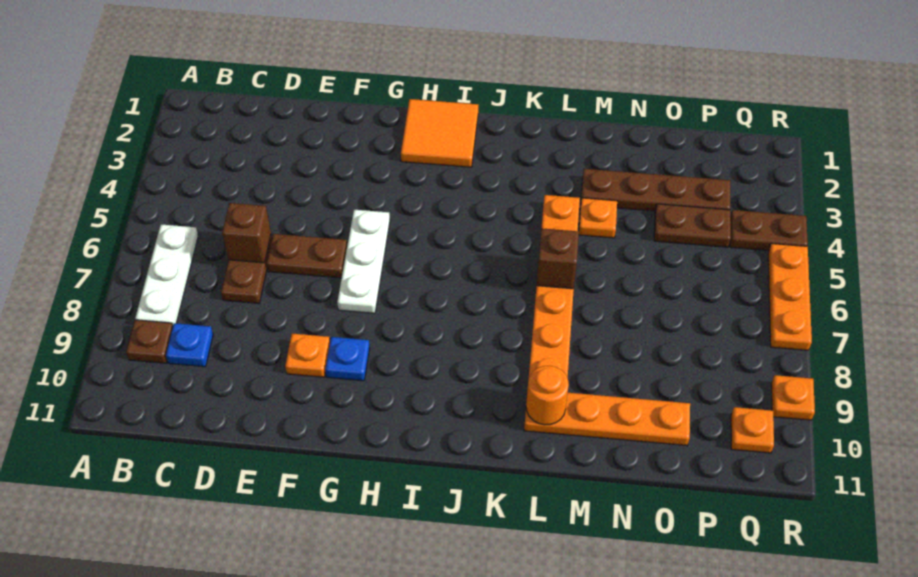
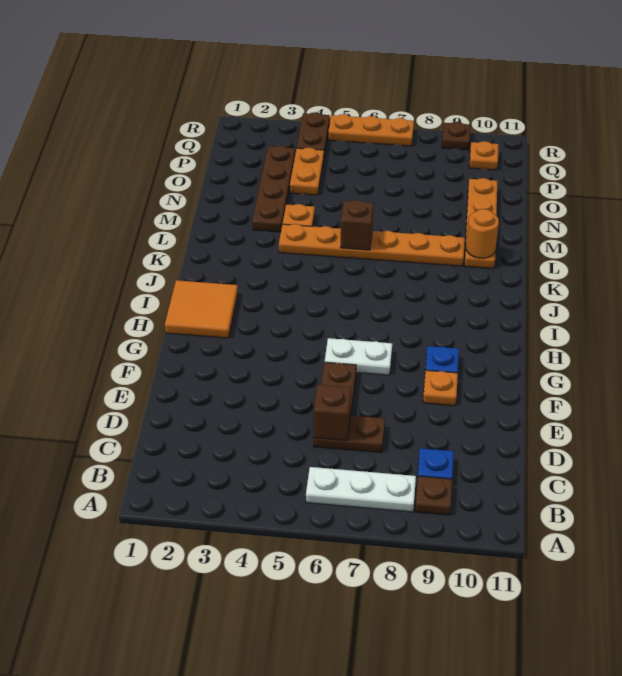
white plate G5:G7 level 1 -> white plate G6:G7 level 1
brown plate O4:P4 level 1 -> orange plate O4:P4 level 1
orange plate R9 level 1 -> brown plate R9 level 1

